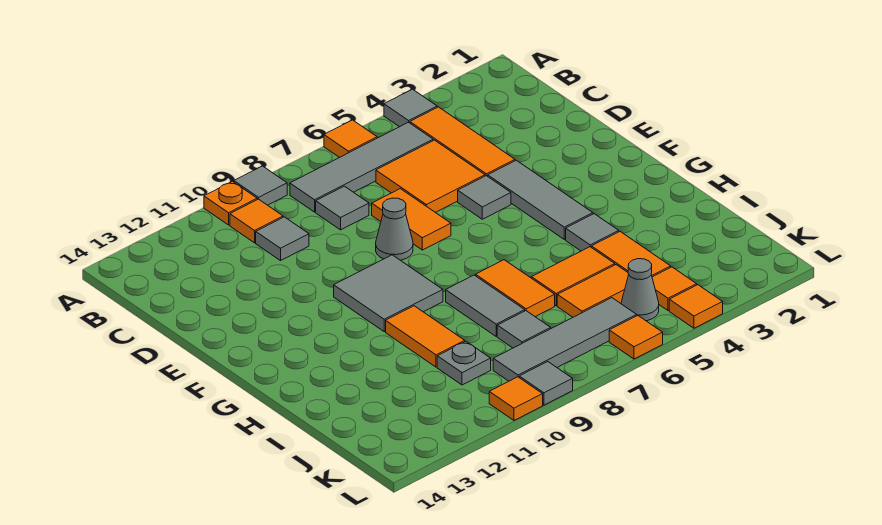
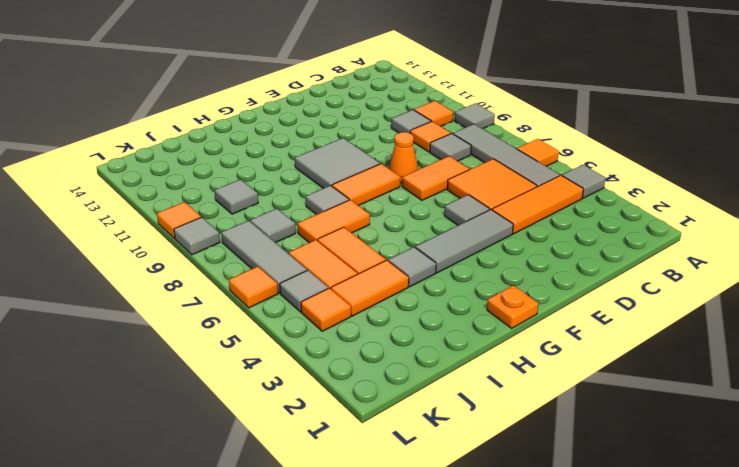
orange plate A10 level 1 -> orange plate G1 level 1
grey cone E8 level 1 -> orange cone E8 level 1
grey tile H8:I8 level 1 -> grey tile H8 level 1
orange tile H10:I10 level 1 -> orange tile F8:G8 level 1
grey plate J10 level 1 -> grey tile J10 level 1
grey cone K5 level 1 -> grey tile K5 level 1
grey tile K6:K9 level 1 -> grey tile K6:K8 level 1
orange tile L4 level 1 -> orange tile C9 level 1

